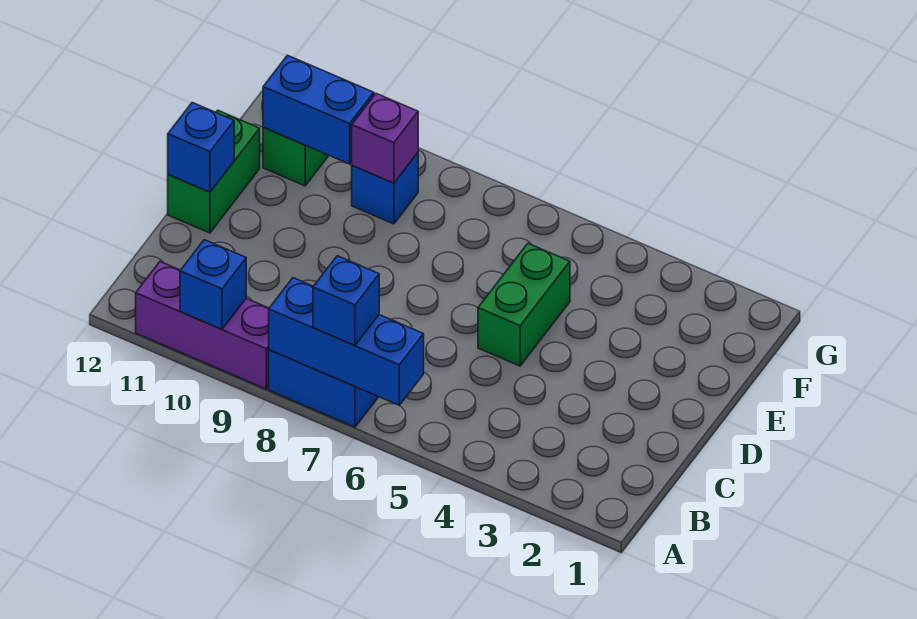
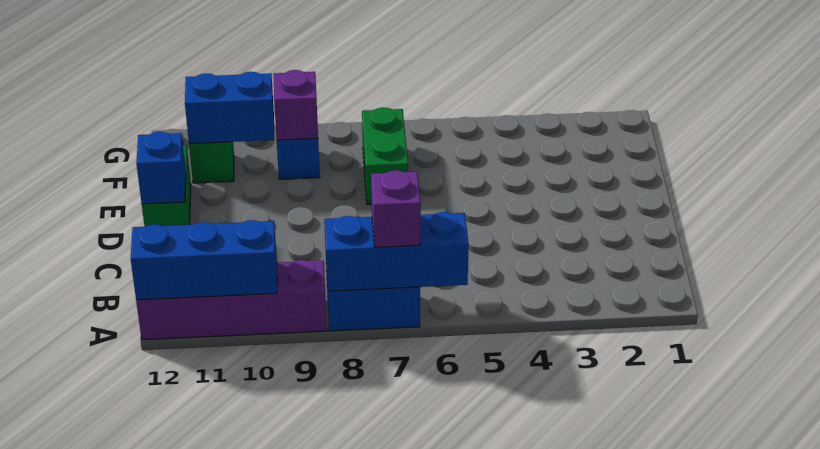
blue brick A7 level 3 -> purple brick A7 level 3
purple brick A9:A11 level 1 -> purple brick A9:A12 level 1
blue brick A10 level 2 -> blue brick A10:A12 level 2
green brick D5:E5 level 1 -> green brick E7:F7 level 1

